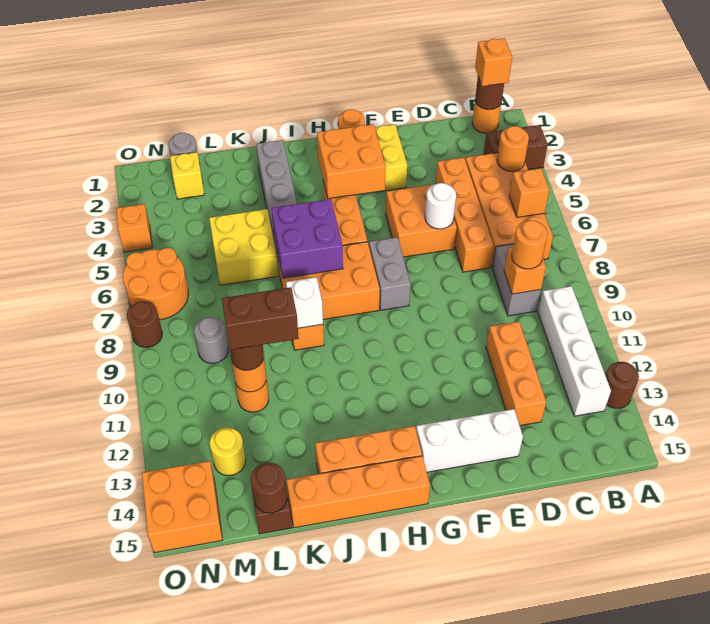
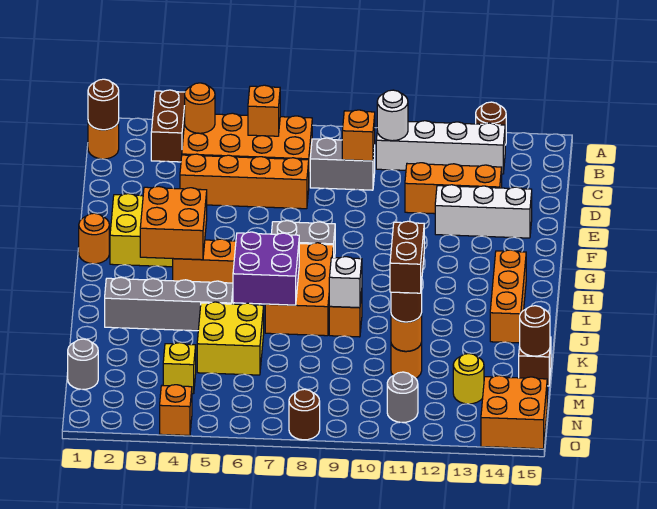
orange brick B1 level 3 -> none
orange round brick C9 level 3 -> none
orange brick E5:F6 level 1 -> none
white round brick E6 level 2 -> white round brick B10 level 2
white brick E14:G14 level 1 -> white brick E12:E14 level 1
orange brick H15:K15 level 1 -> none
yellow brick M2 level 1 -> yellow brick M4 level 1
grey round brick M9 level 1 -> grey round brick N11 level 1
orange round brick N6:O7 level 1 -> none

